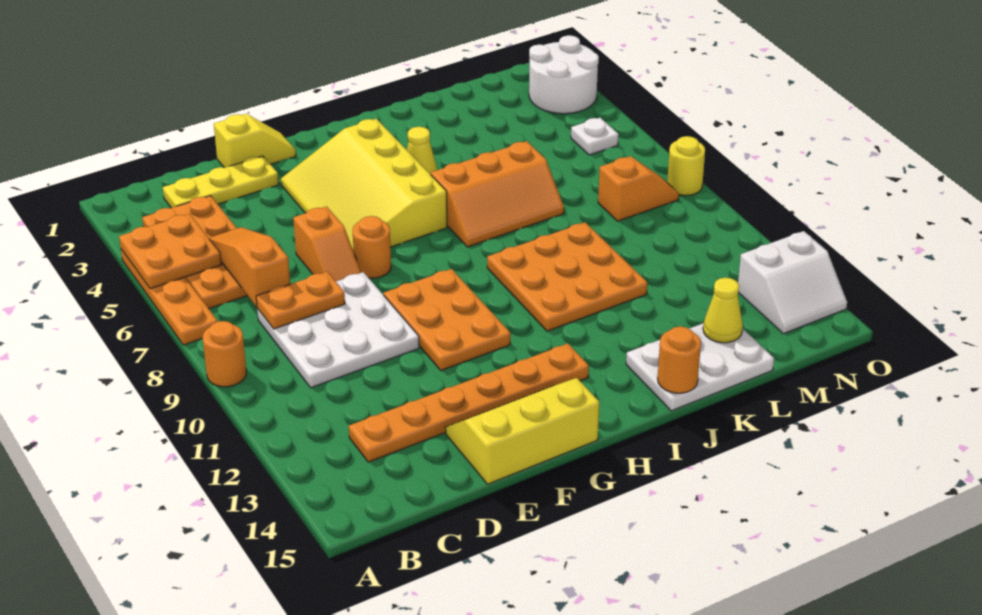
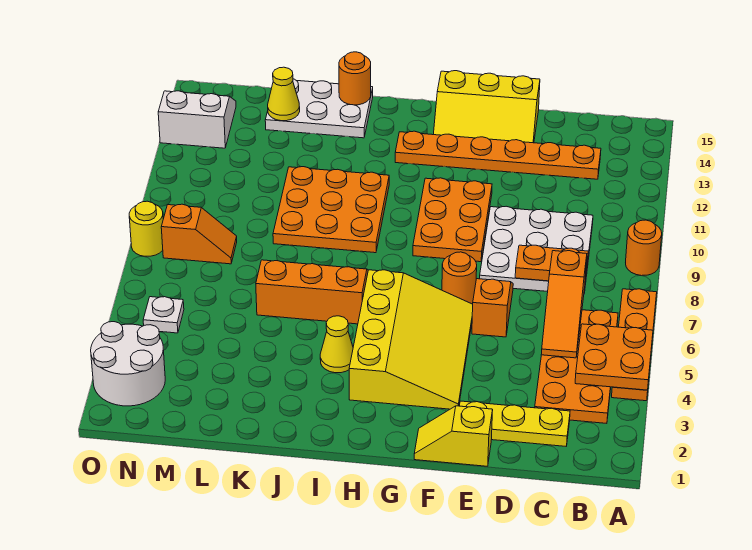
orange slope M8:N8 level 1 top M -> orange slope M8:N8 level 1 top N

